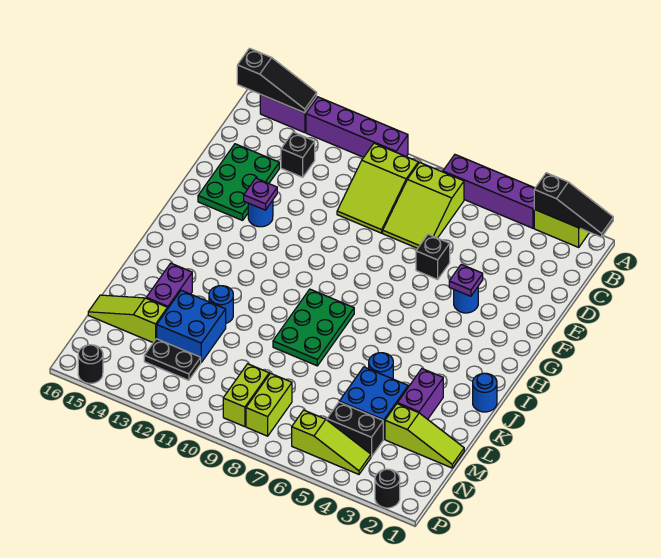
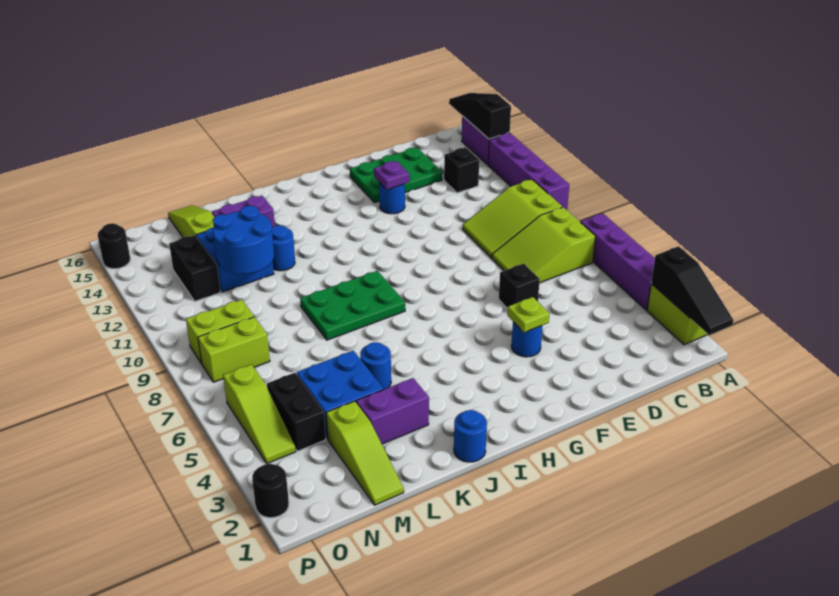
black slope A14:A16 level 2 top 16 -> black slope A14:A16 level 2 top 14
purple plate F4 level 2 -> lime plate F4 level 2
none -> blue round brick L11:M12 level 2
black plate N12:N13 level 1 -> black brick N12:N13 level 1

